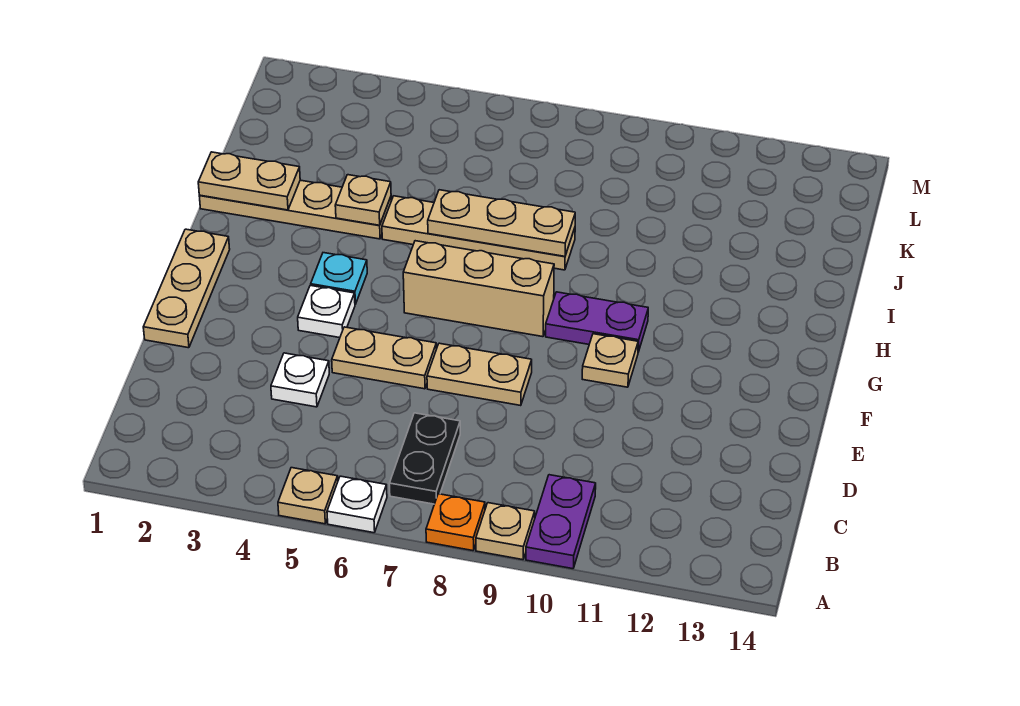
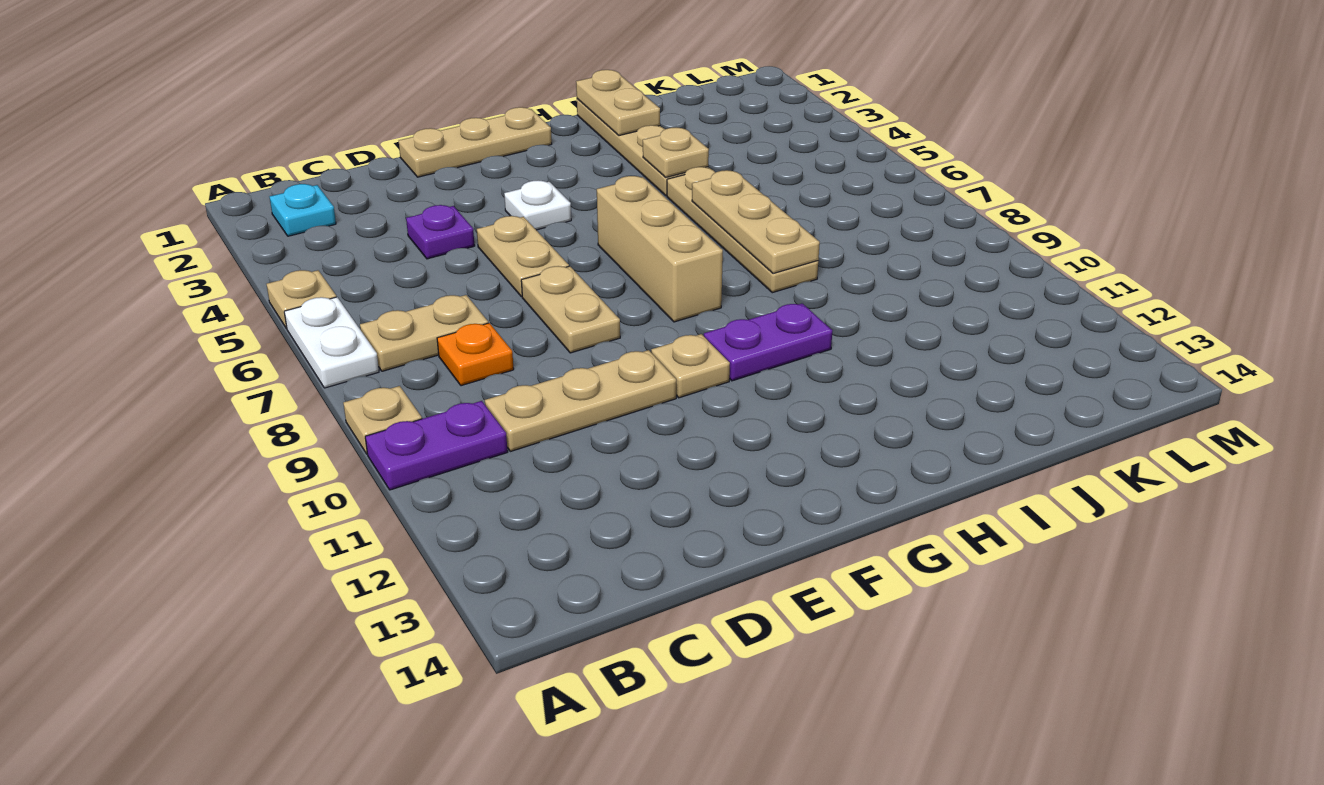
white plate A6 level 1 -> white plate A6:A7 level 1
orange plate A8 level 1 -> orange plate C8 level 1
black plate B7:C7 level 1 -> tan plate B7:C7 level 1
none -> tan plate C10:E10 level 1
white plate D4 level 1 -> purple plate D4 level 1
cyan plate G4 level 1 -> cyan plate B2 level 1
purple plate G9:G10 level 1 -> purple plate G10:H10 level 1

